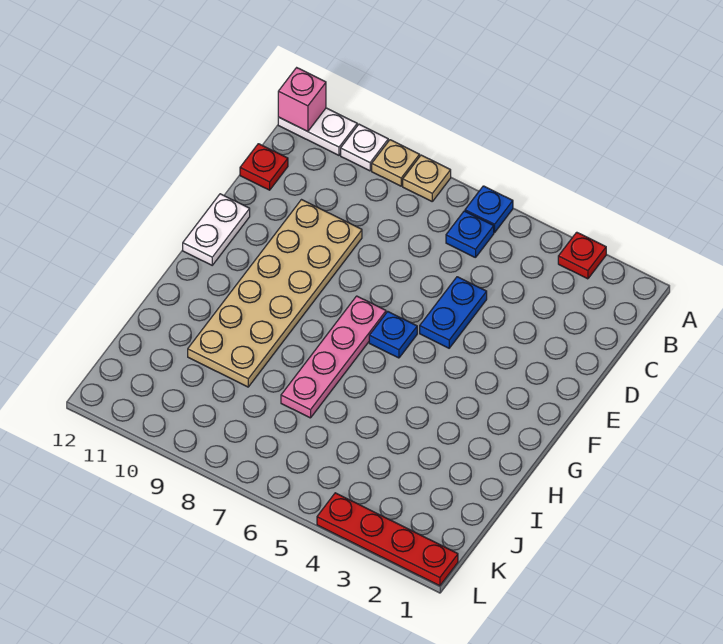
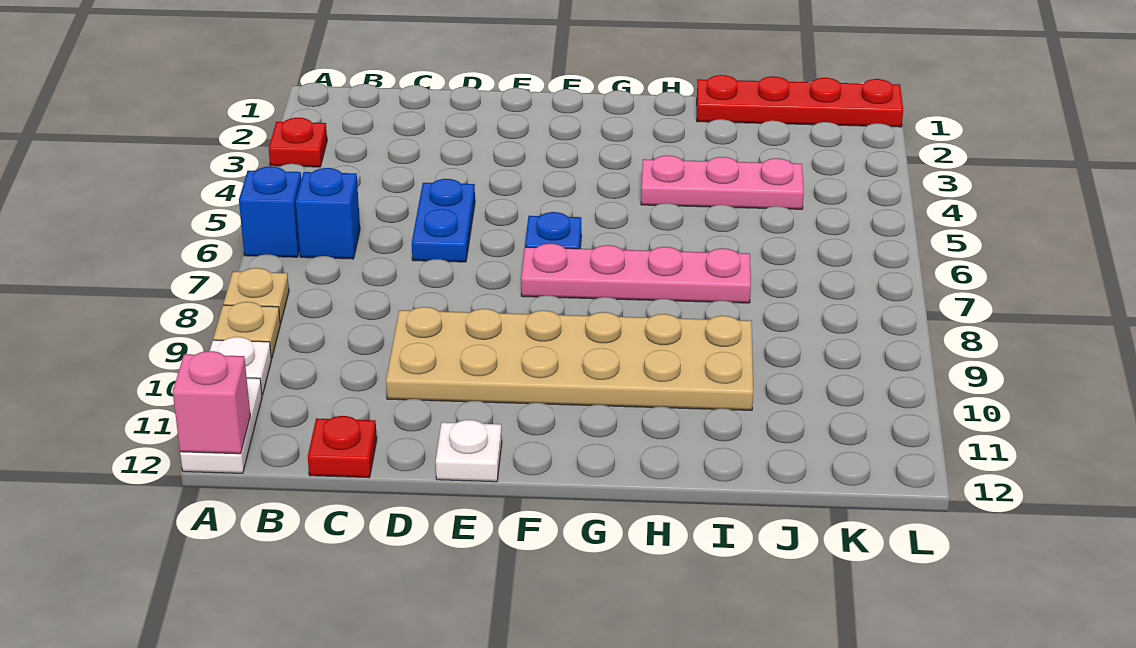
blue plate A6 level 1 -> blue brick A6 level 1
blue plate B6 level 1 -> blue brick B6 level 1
blue plate D5:E5 level 1 -> blue plate D5:D6 level 1
white plate E12:F12 level 1 -> white plate E12 level 1
none -> pink plate H4:J4 level 1
red plate L1:L4 level 1 -> red plate I1:L1 level 1

